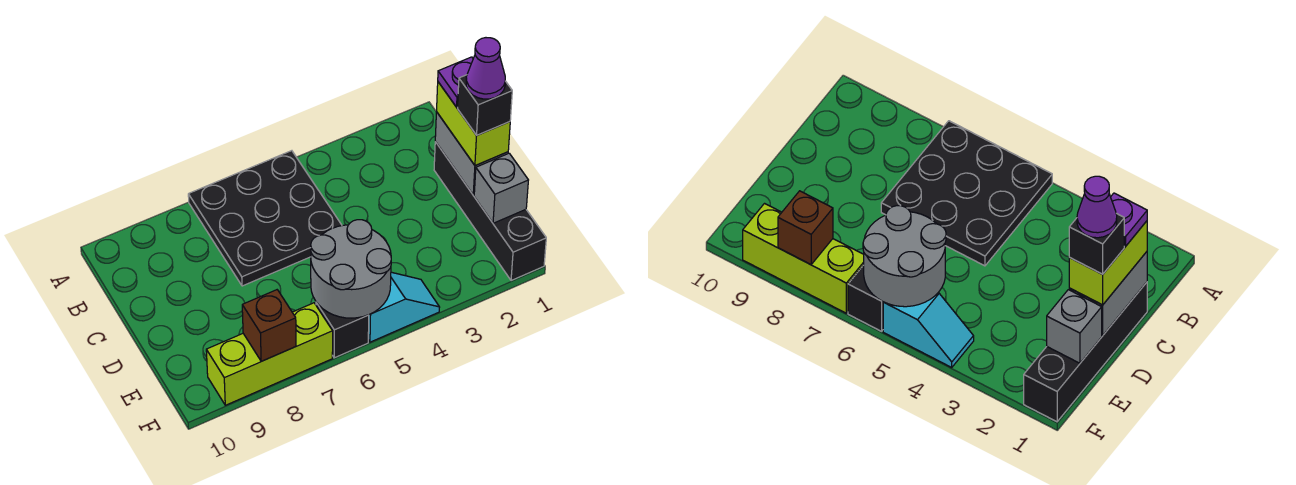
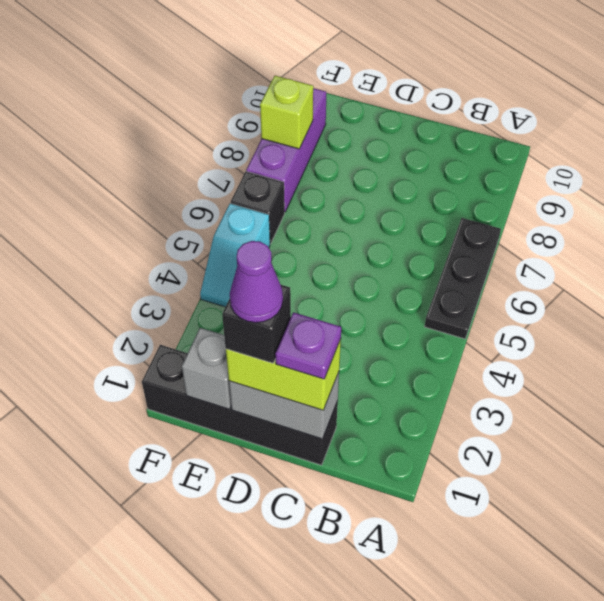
black plate A5:C7 level 1 -> black plate A5:A7 level 1
grey round brick E5:F6 level 2 -> none
lime brick F7:F9 level 1 -> purple brick F7:F9 level 1
brown brick F8 level 2 -> lime brick F8 level 2

